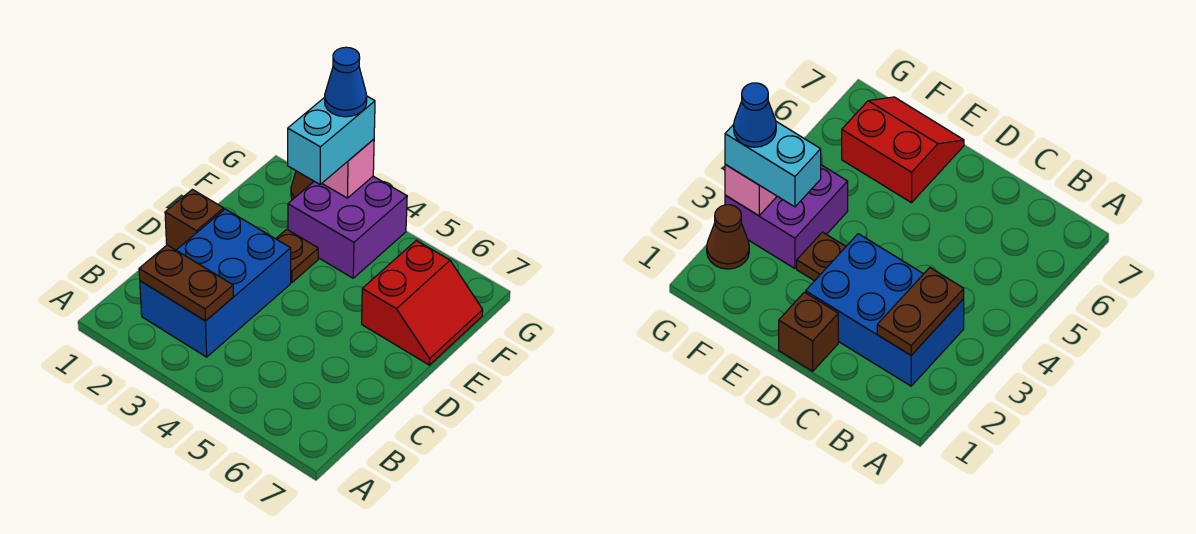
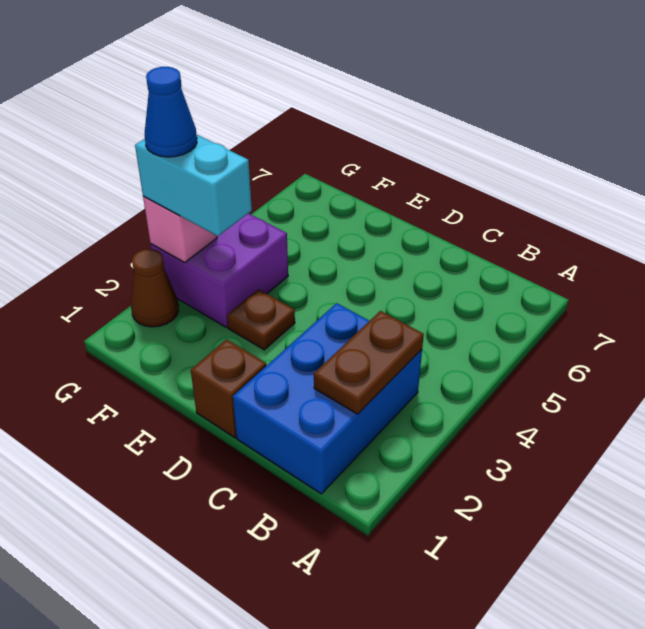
blue brick B2:D3 level 1 -> blue brick B1:C3 level 1
red slope E6:F7 level 1 top 6 -> none

